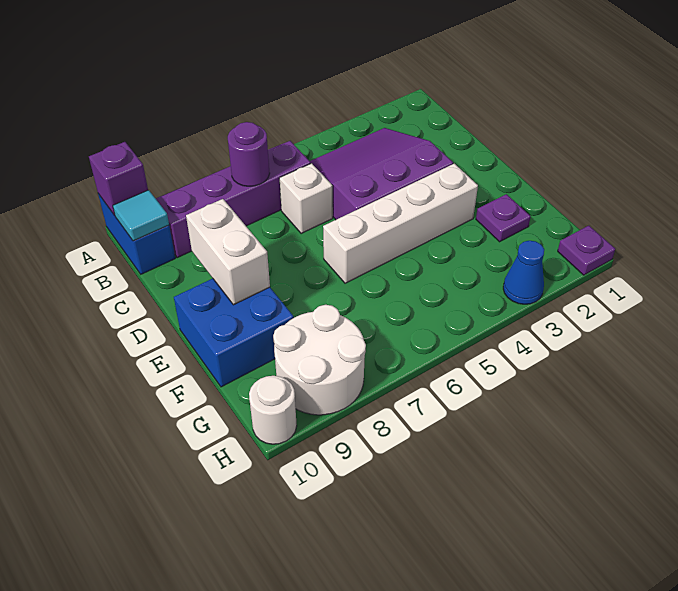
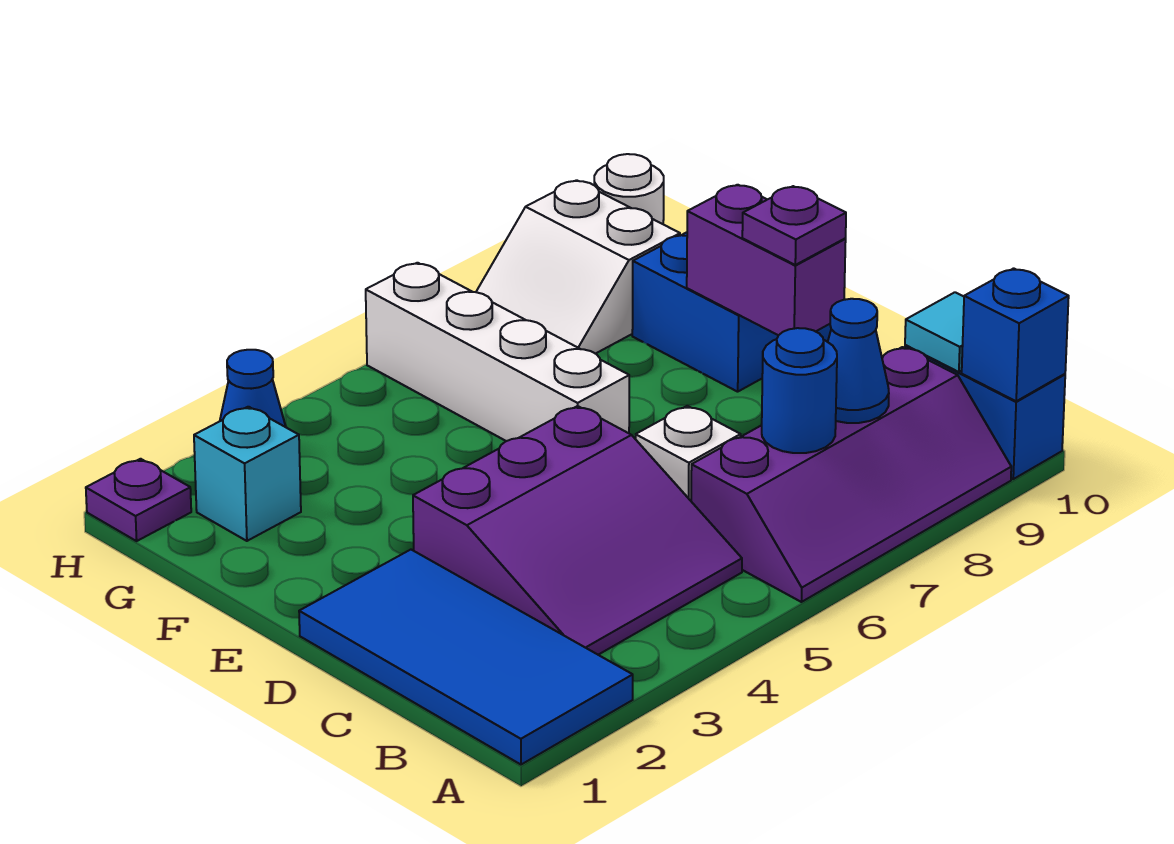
none -> blue tile A1:D2 level 1
purple brick A10 level 2 -> blue brick A10 level 2
purple round brick B7 level 2 -> blue round brick B7 level 2
none -> blue cone B8 level 2
white brick D9:E9 level 2 -> purple brick D9:E9 level 2
white brick E3:E6 level 1 -> white brick E6:H6 level 1
purple plate F2 level 1 -> purple plate D9 level 3
none -> cyan brick G2 level 1
white round brick G8:H9 level 1 -> white slope G8:H9 level 1 top 9

